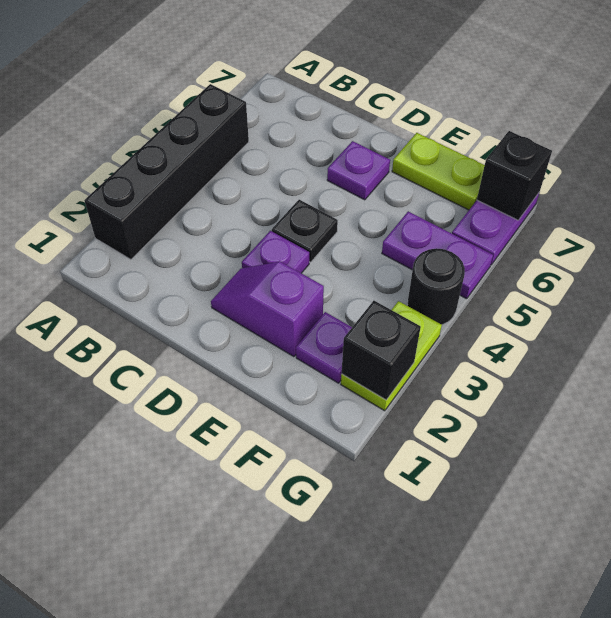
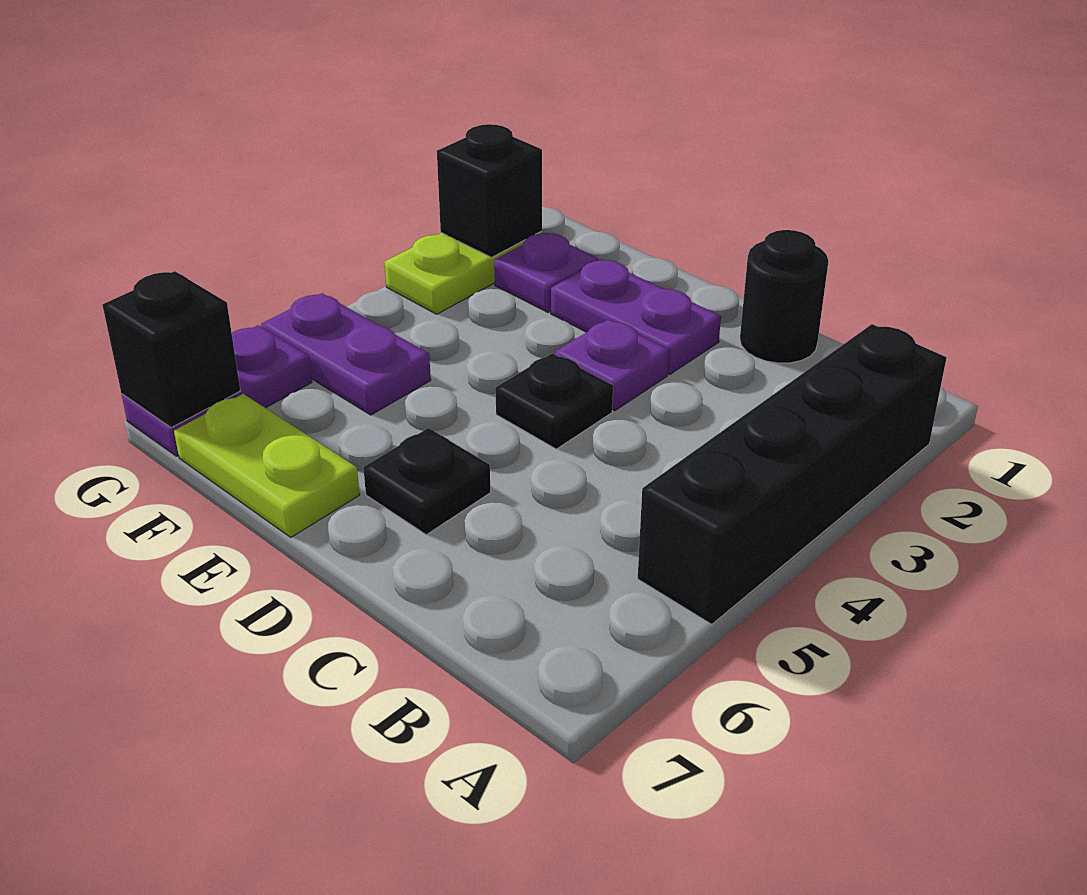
purple slope D2:E2 level 1 top E -> purple plate D2:E2 level 1
purple plate D6 level 1 -> black plate D6 level 1
black round brick G4 level 1 -> black round brick C1 level 1

